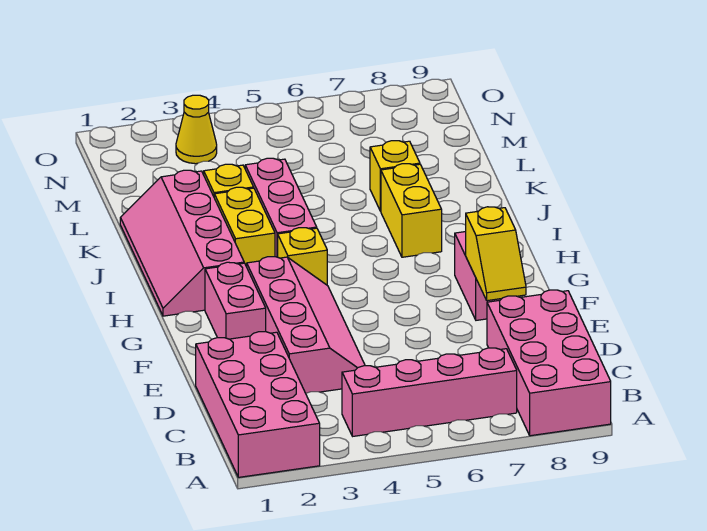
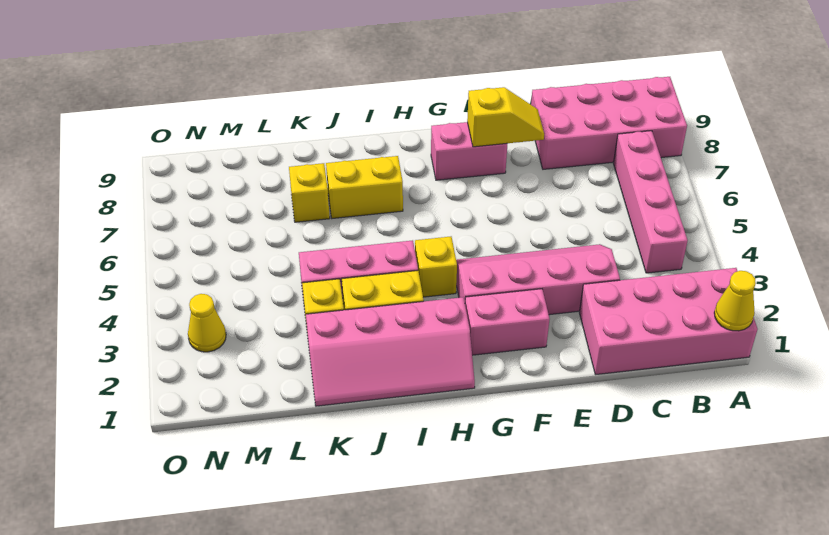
none -> yellow cone A1 level 2

